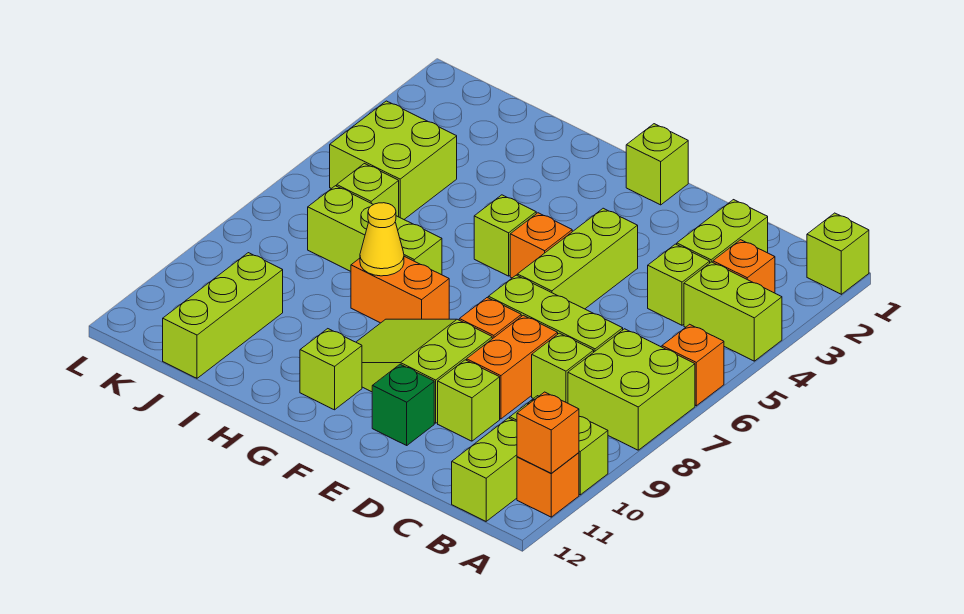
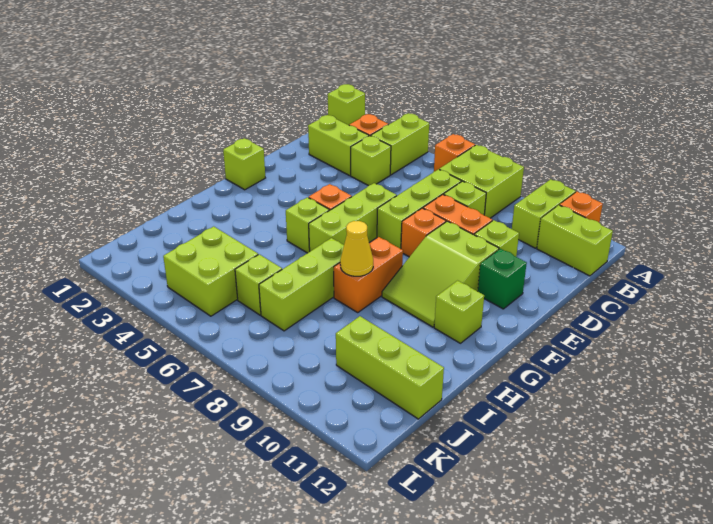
orange brick A11 level 2 -> none
lime brick E4:E6 level 1 -> lime brick E6:G6 level 1

